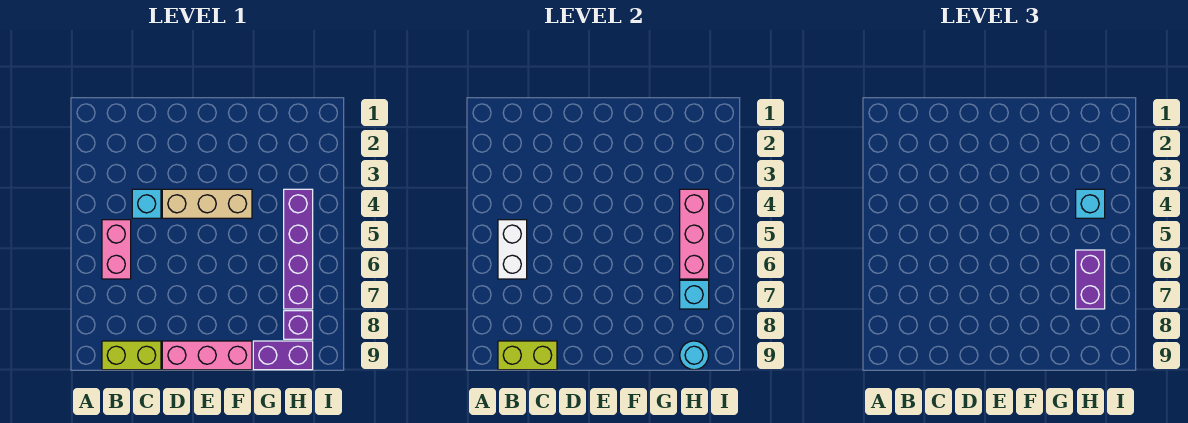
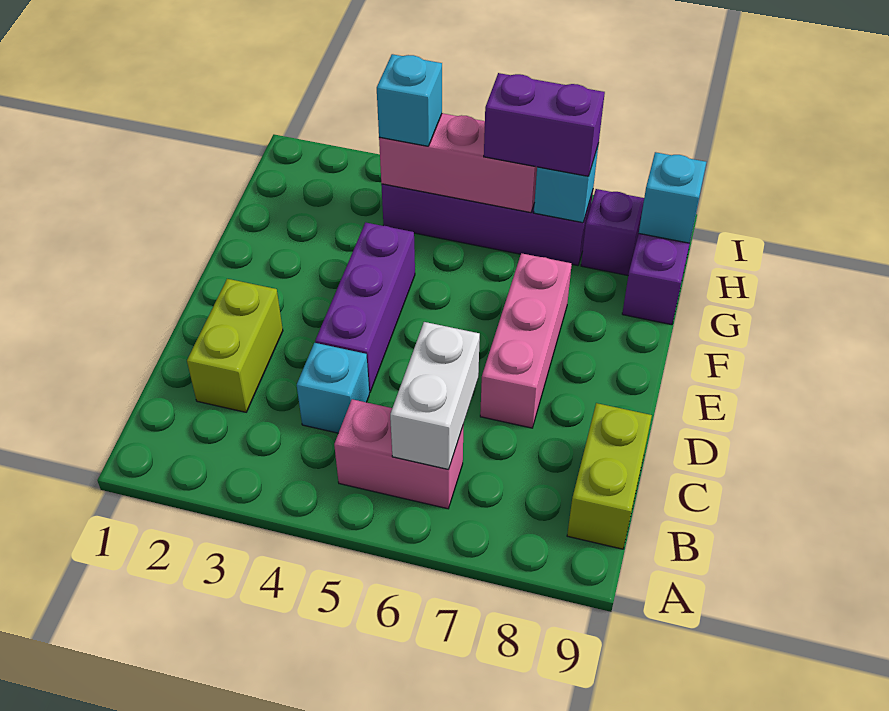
white brick B5:B6 level 2 -> white brick B6:C6 level 2
lime brick B9:C9 level 2 -> lime brick C2:D2 level 1
tan brick D4:F4 level 1 -> purple brick D4:F4 level 1
pink brick D9:F9 level 1 -> pink brick D7:F7 level 1
cyan round brick H9 level 2 -> cyan brick H9 level 2

